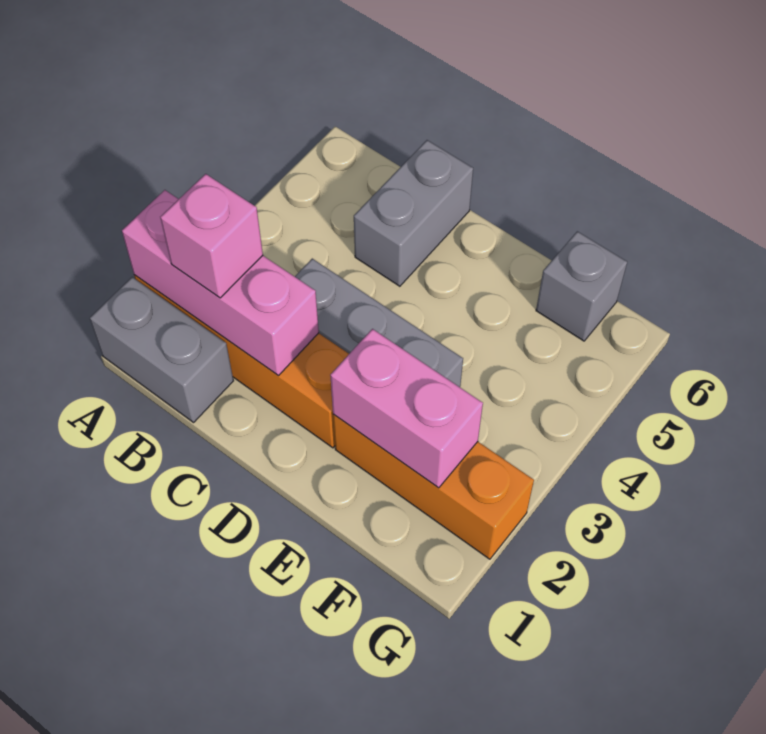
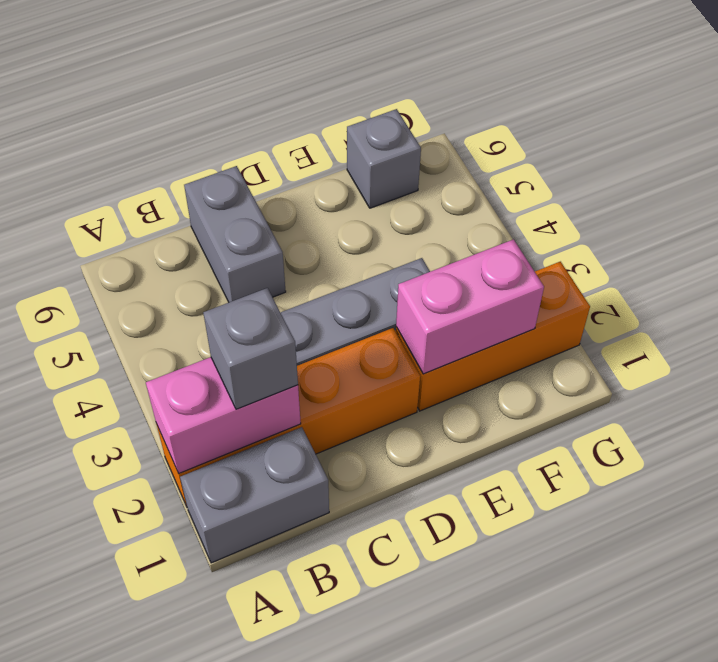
pink brick A2:C2 level 2 -> pink brick A2:B2 level 2
pink brick B2 level 3 -> grey brick B2 level 3

